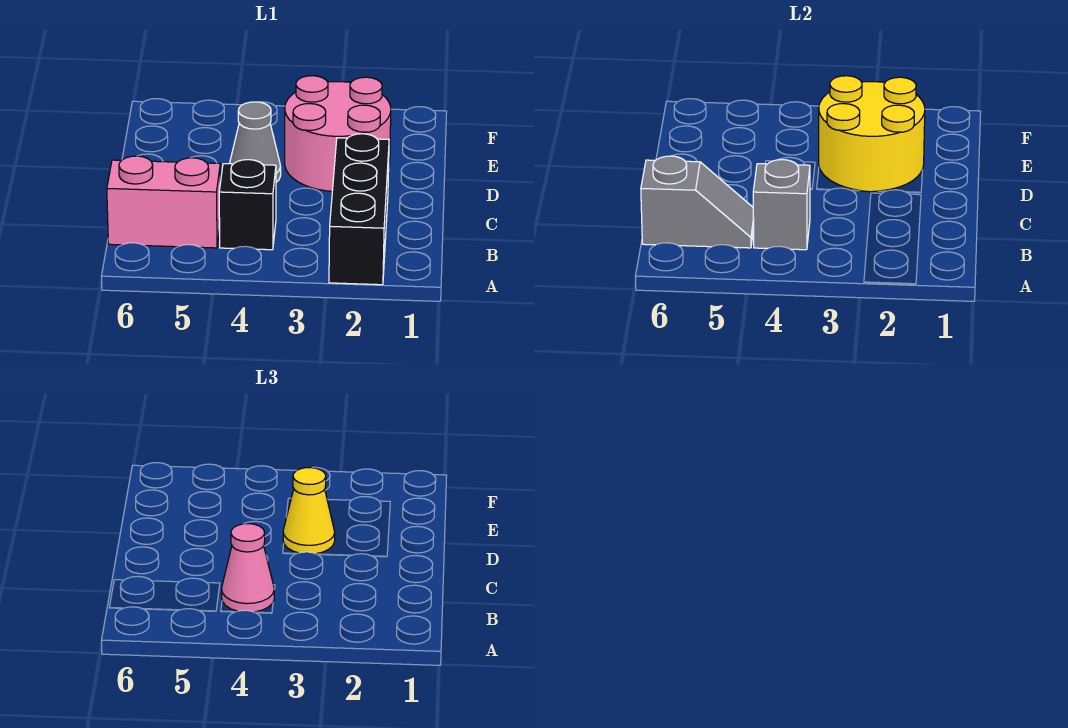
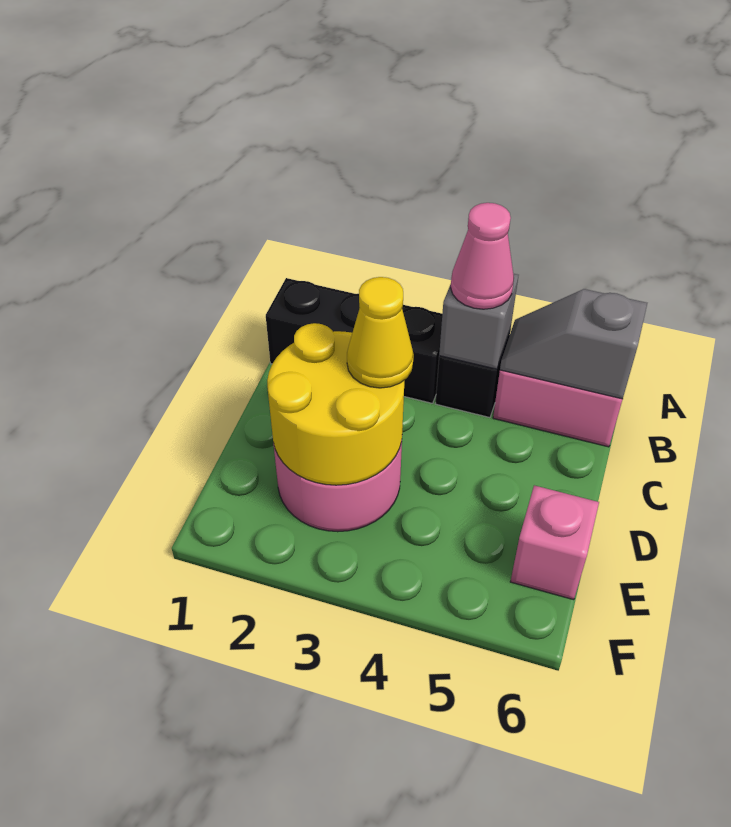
black brick A2:C2 level 1 -> black brick B1:B3 level 1
grey cone D4 level 1 -> none
none -> pink brick E6 level 1

